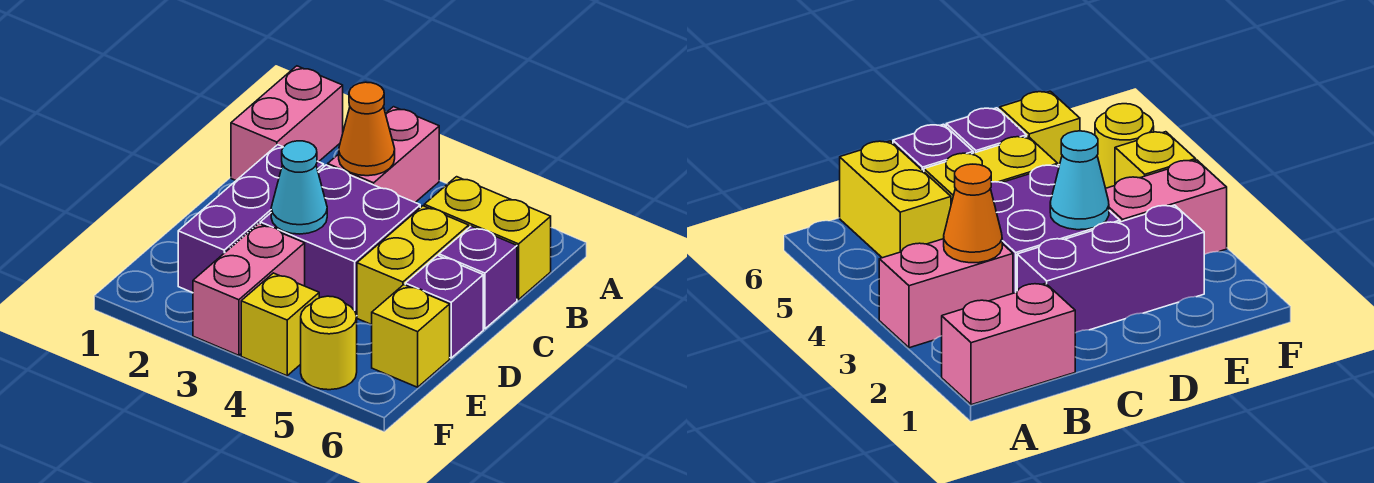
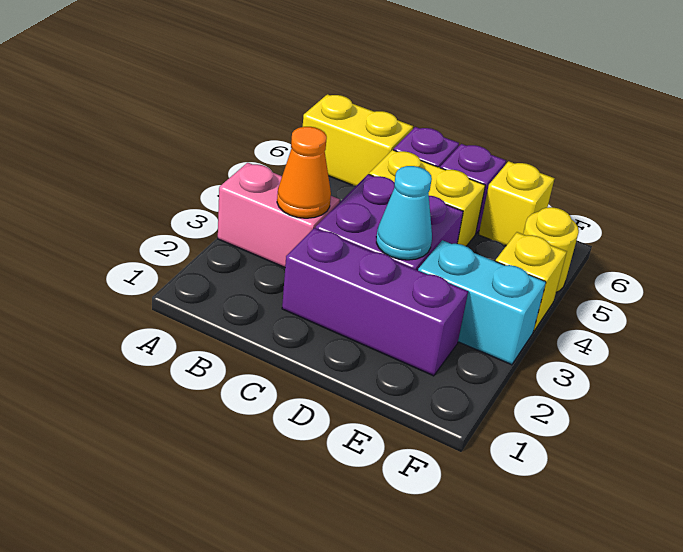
pink brick A1:B1 level 1 -> none
yellow brick B5:B6 level 1 -> yellow brick A6:B6 level 1
pink brick E3:F3 level 1 -> cyan brick E3:F3 level 1

